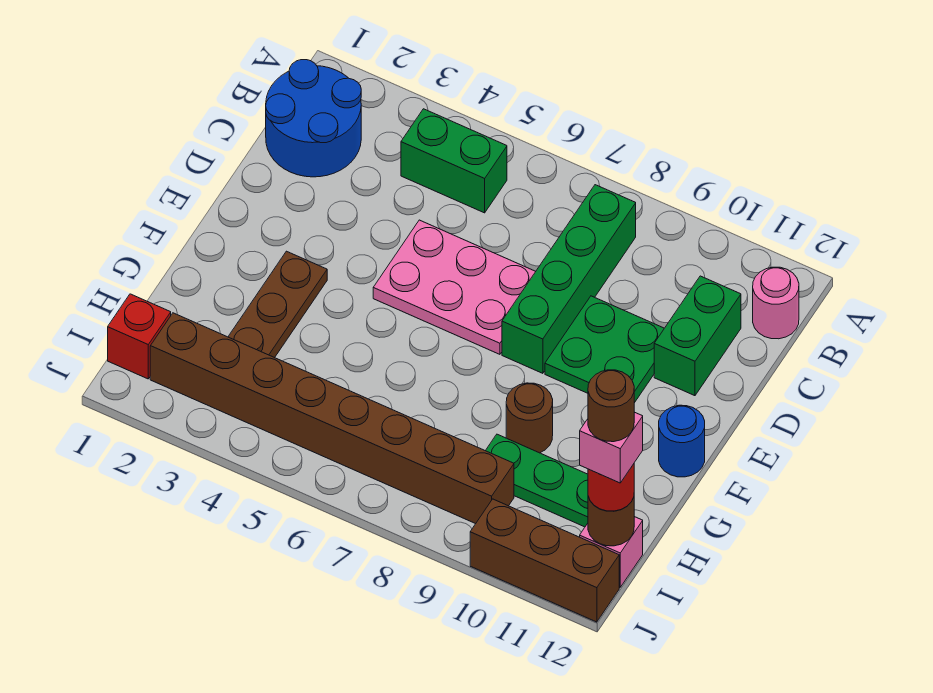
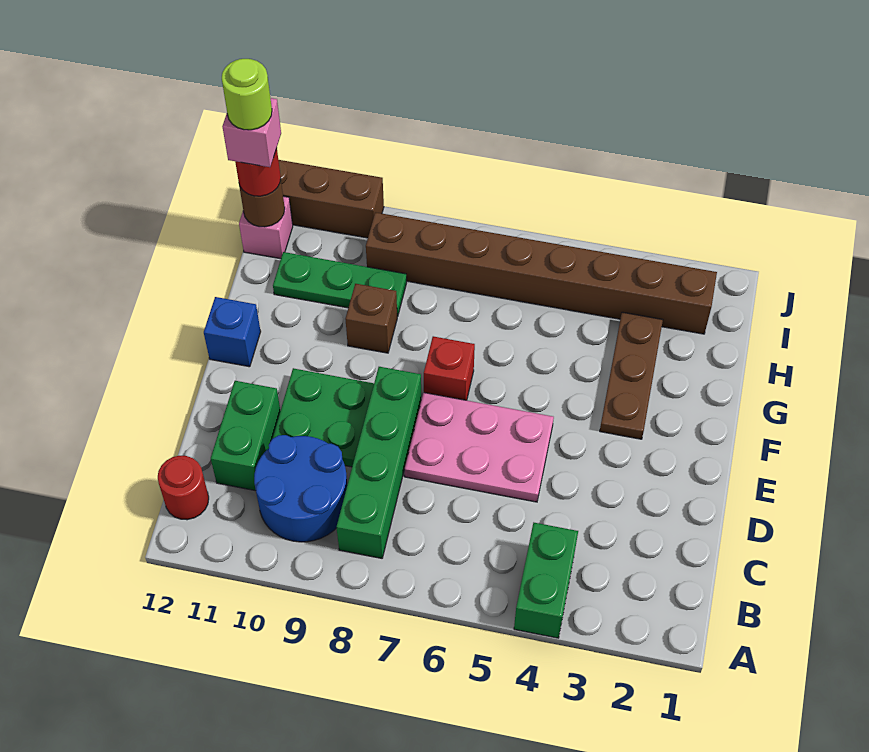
blue round brick B1:C2 level 1 -> blue round brick B9:C10 level 1
green brick B4:B5 level 1 -> green brick A4:B4 level 1
pink round brick B12 level 1 -> red round brick B12 level 1
blue round brick F12 level 1 -> blue brick F12 level 1
brown round brick G9 level 1 -> brown brick G9 level 1
red brick I1 level 1 -> red brick F7 level 1
brown round brick I12 level 5 -> lime round brick I12 level 5

